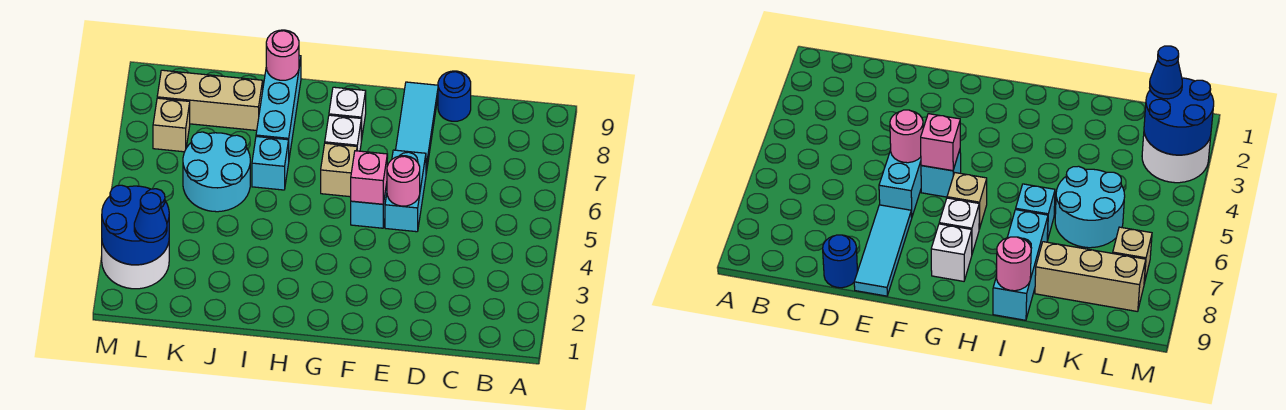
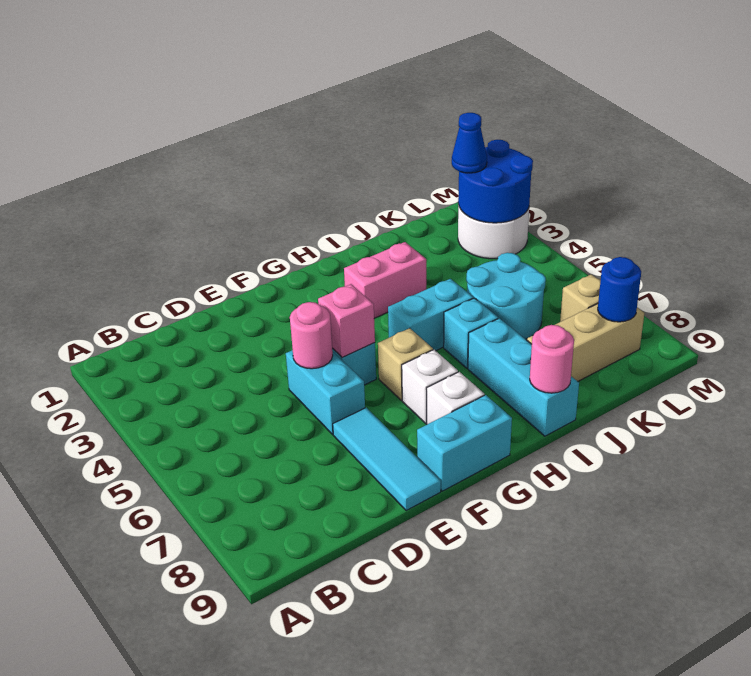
blue round brick D9 level 1 -> blue round brick L8 level 2
none -> cyan brick F9:G9 level 1
none -> pink brick H3:I3 level 1
none -> cyan brick H5:I5 level 1

